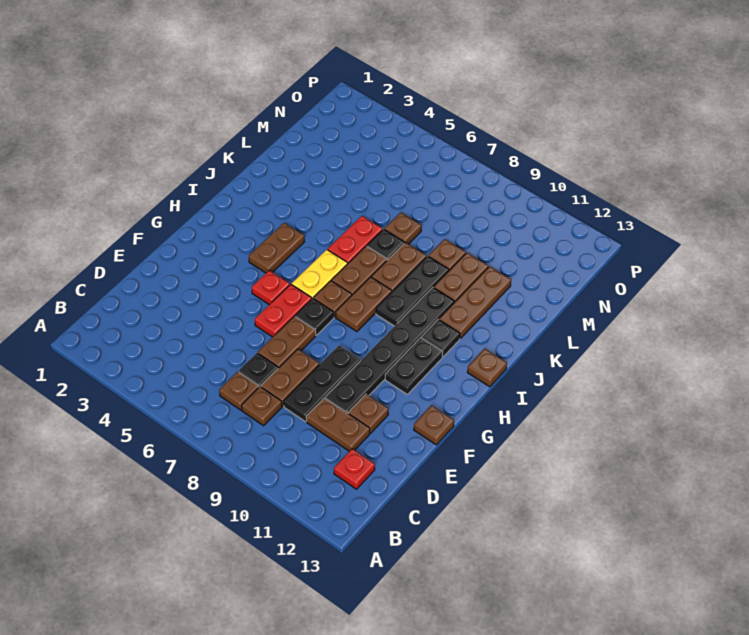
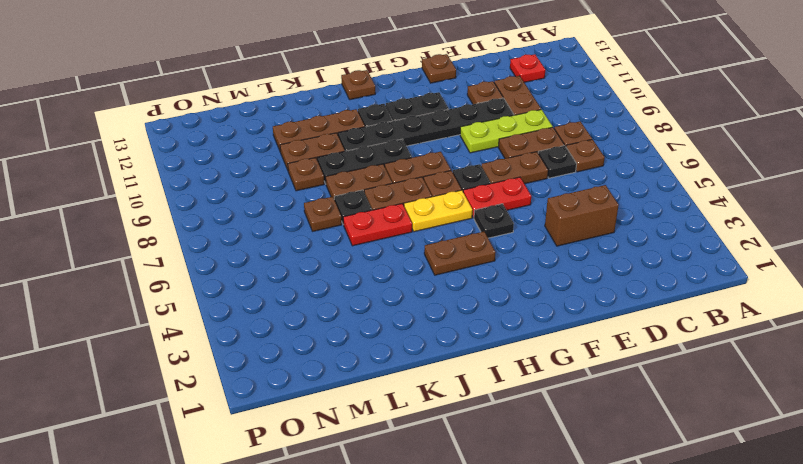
none -> brown brick D4:E4 level 1
black plate D9:F9 level 1 -> lime plate D9:F9 level 1
red plate G5 level 1 -> black plate G5 level 1

